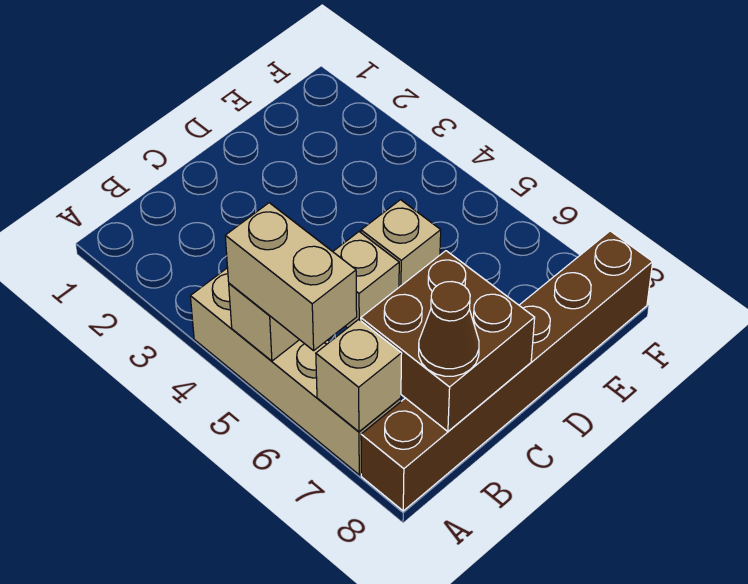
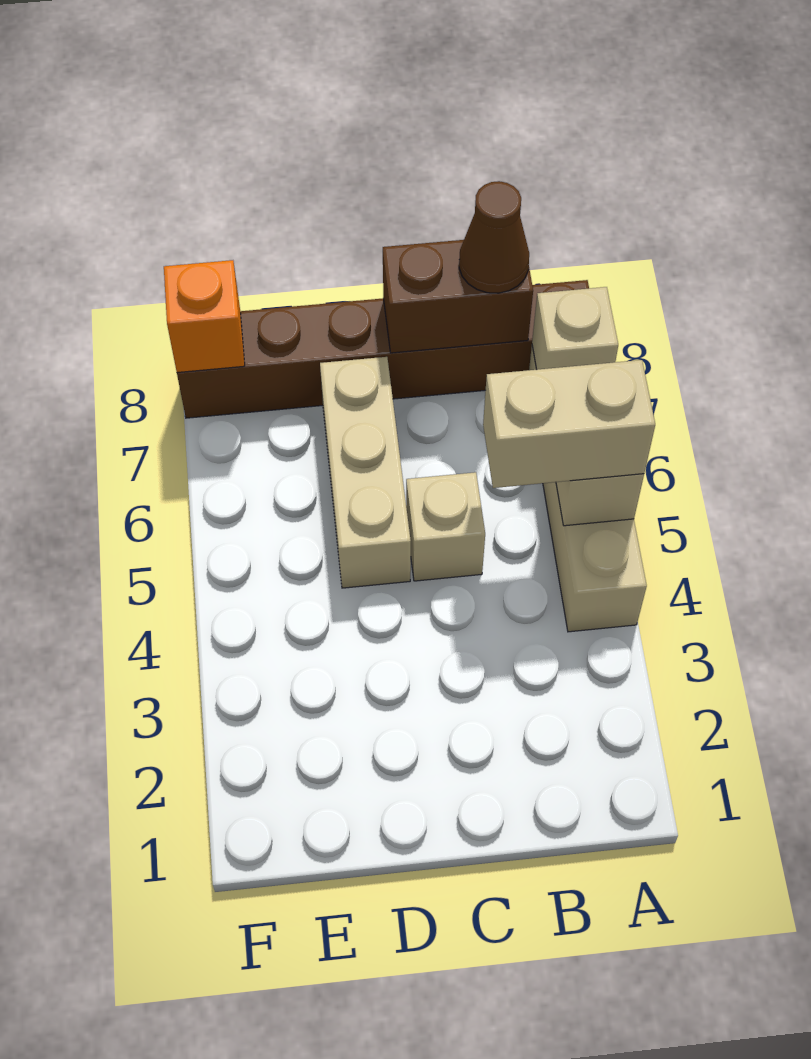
tan brick A5:A6 level 3 -> tan brick A5:B5 level 3
brown brick B7:C8 level 2 -> brown brick B8:C8 level 2
tan brick D5 level 1 -> tan brick D5:D7 level 1
none -> orange brick F8 level 2

